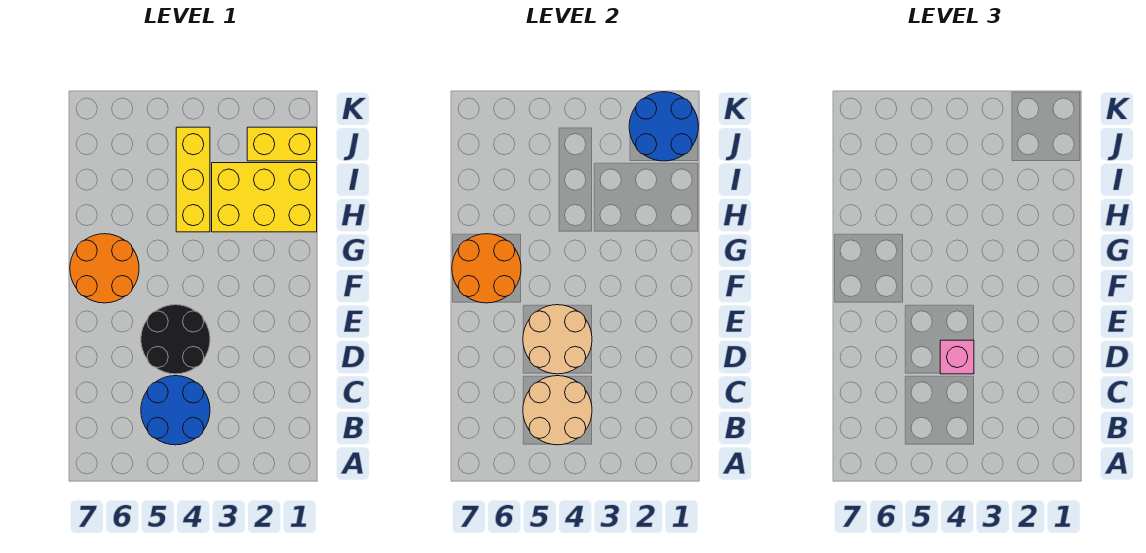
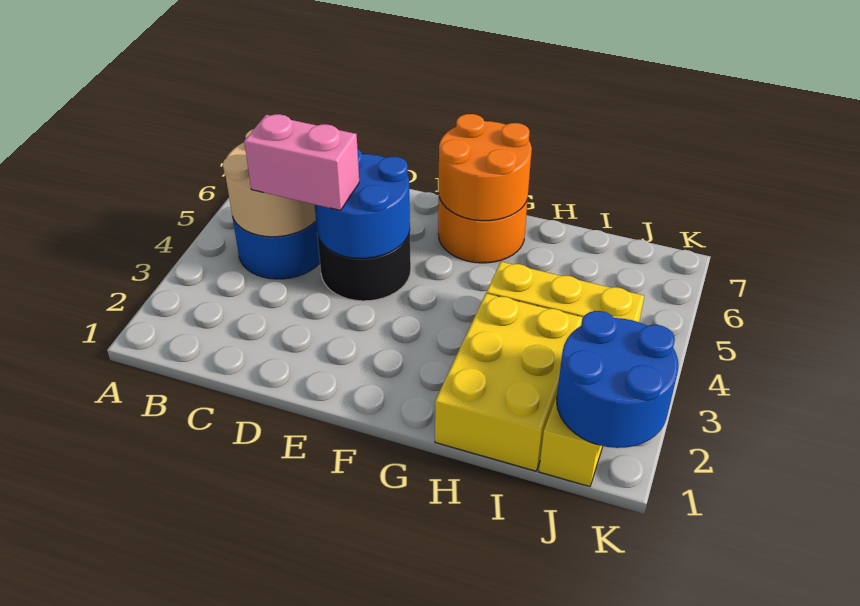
tan round brick D4:E5 level 2 -> blue round brick D4:E5 level 2
pink brick D4 level 3 -> pink brick C4:D4 level 3

